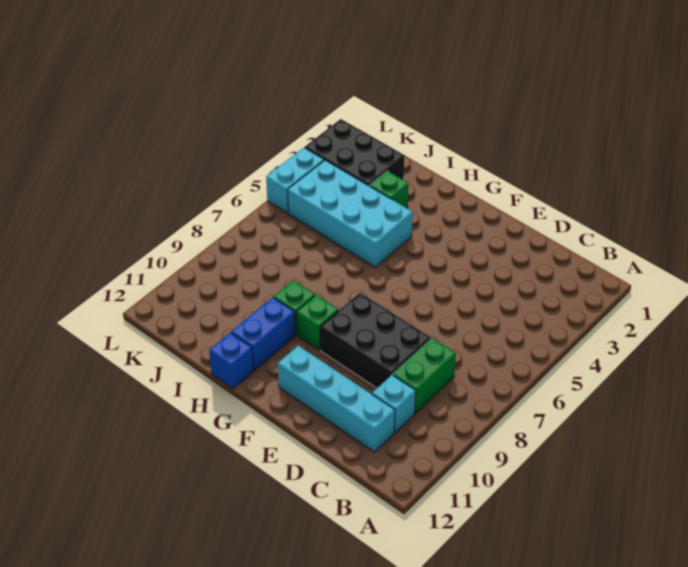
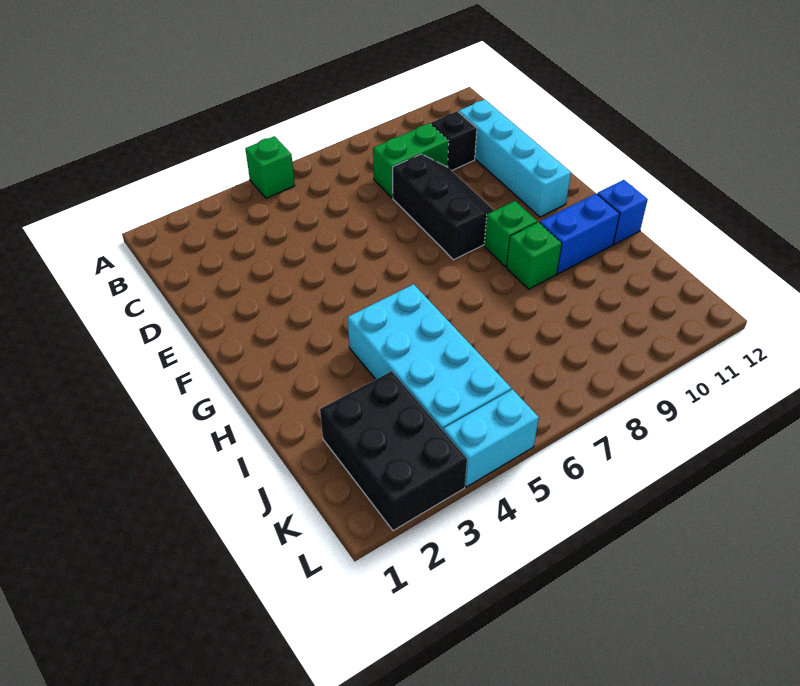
cyan brick C10 level 1 -> black brick C10 level 1
black brick D8:F9 level 1 -> black slope D8:F9 level 1 top 8
green brick I3 level 1 -> green brick A5 level 1

